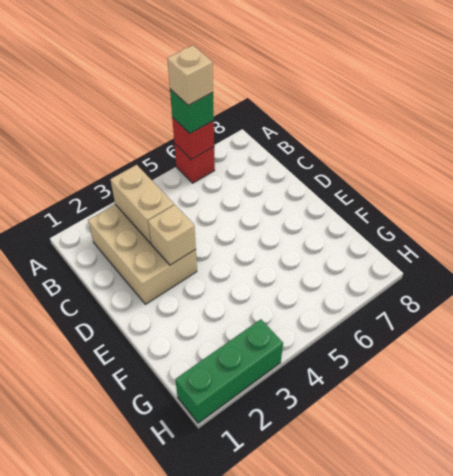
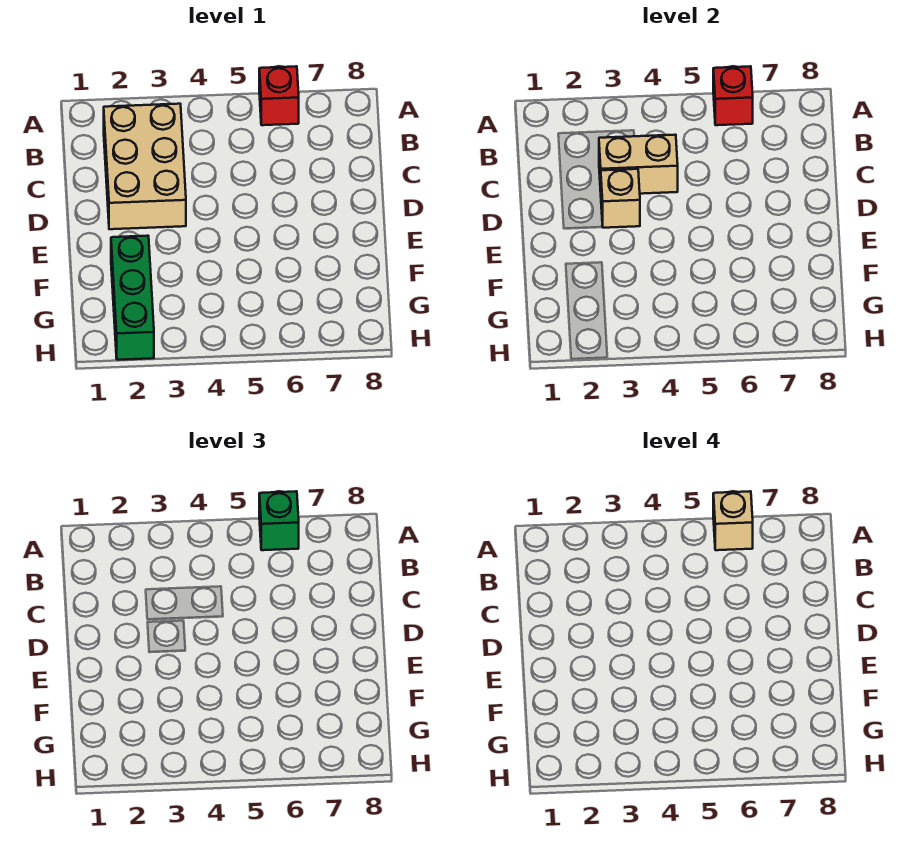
tan brick B3:C3 level 2 -> tan brick C3:C4 level 2
green brick H1:H3 level 1 -> green brick F2:H2 level 1

